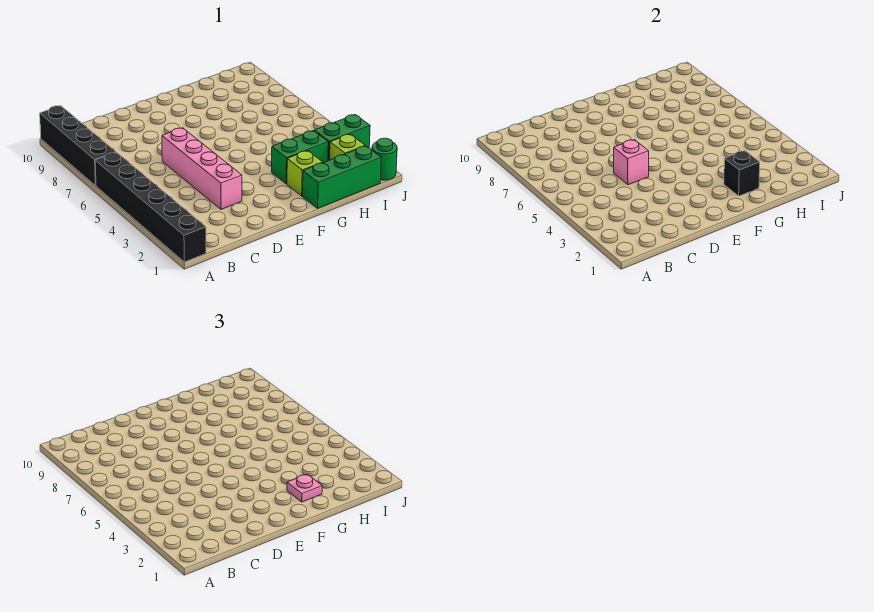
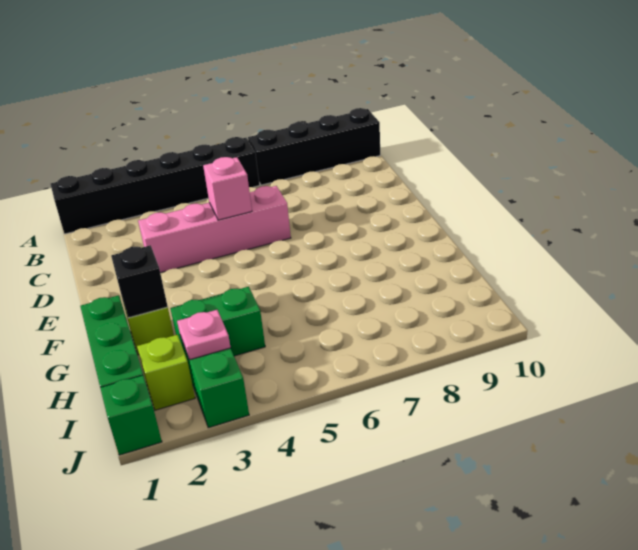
pink plate G2 level 3 -> pink plate I3 level 2
green brick G3:H3 level 1 -> green brick H3:H4 level 1
green round brick J1 level 1 -> green brick J1 level 1

